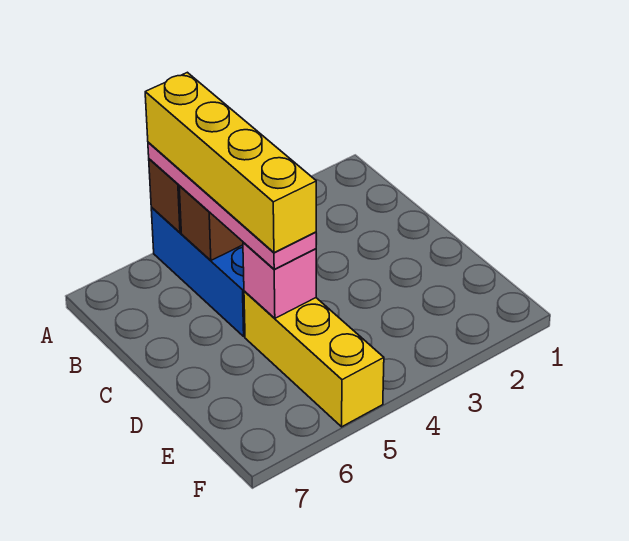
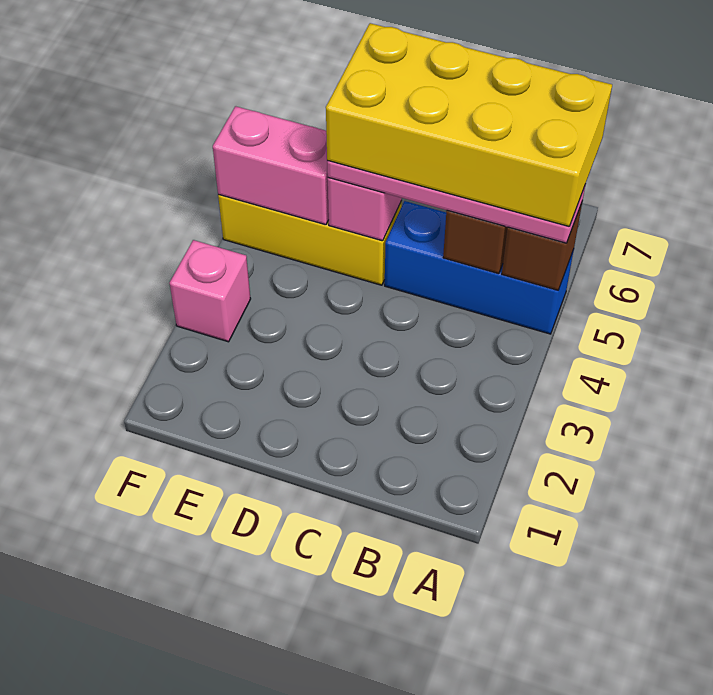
yellow brick A5:D5 level 4 -> yellow brick A5:D6 level 4
none -> pink brick E5:F5 level 2
none -> pink brick F3 level 1

